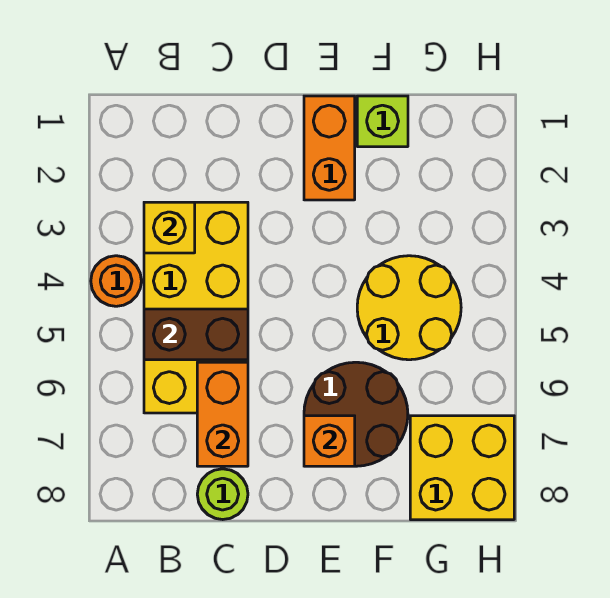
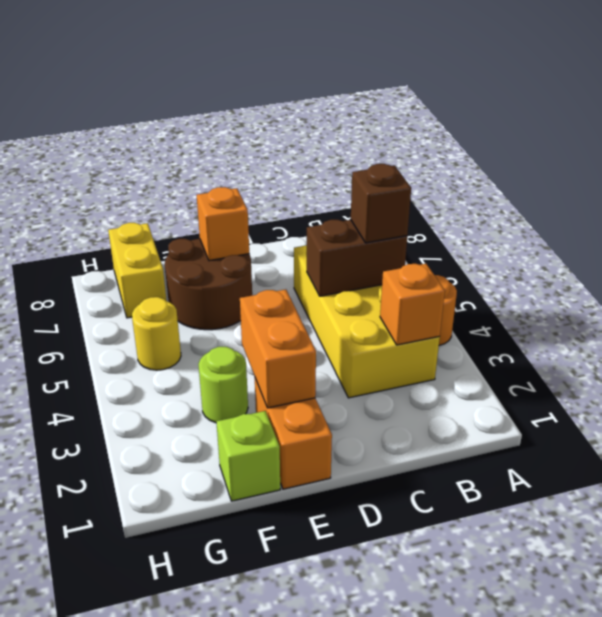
yellow brick B3 level 2 -> orange brick B3 level 2
none -> brown brick B5 level 3
orange brick C6:C7 level 2 -> orange brick E2:E3 level 2
lime round brick C8 level 1 -> lime round brick F3 level 1
yellow round brick F4:G5 level 1 -> yellow round brick G5 level 1
yellow brick G7:H8 level 1 -> yellow brick G7:G8 level 1

